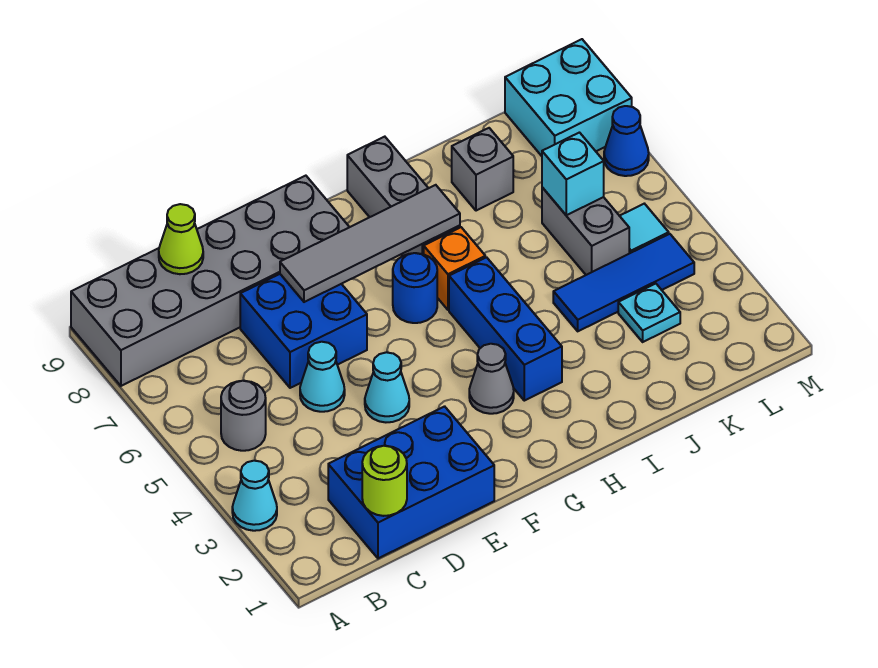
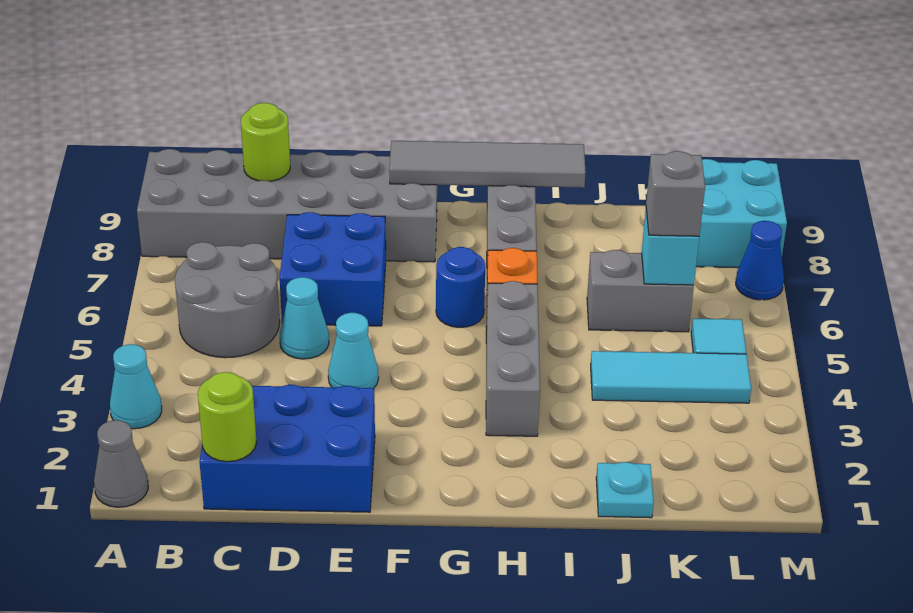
grey round brick B5 level 1 -> grey round brick B5:C6 level 1
lime cone C9 level 2 -> lime round brick C9 level 2
grey tile E7:H7 level 2 -> grey tile F9:I9 level 2
grey cone G3 level 1 -> grey cone A1 level 1
blue brick H3:H5 level 1 -> grey brick H3:H5 level 1
blue tile J4:L4 level 1 -> cyan tile J4:L4 level 1
grey brick J8 level 1 -> grey brick K6 level 3
cyan plate K3 level 1 -> cyan plate J1 level 1
grey brick K5:K6 level 1 -> grey brick J6:K6 level 1

